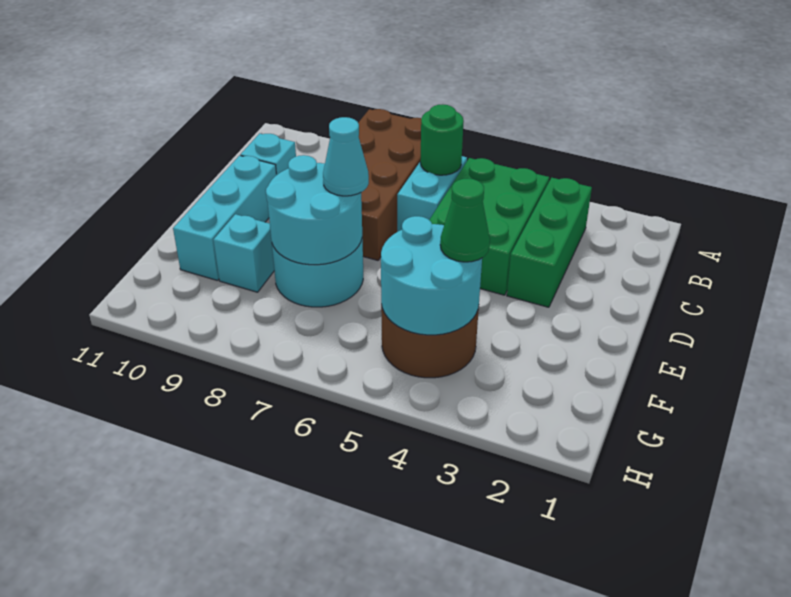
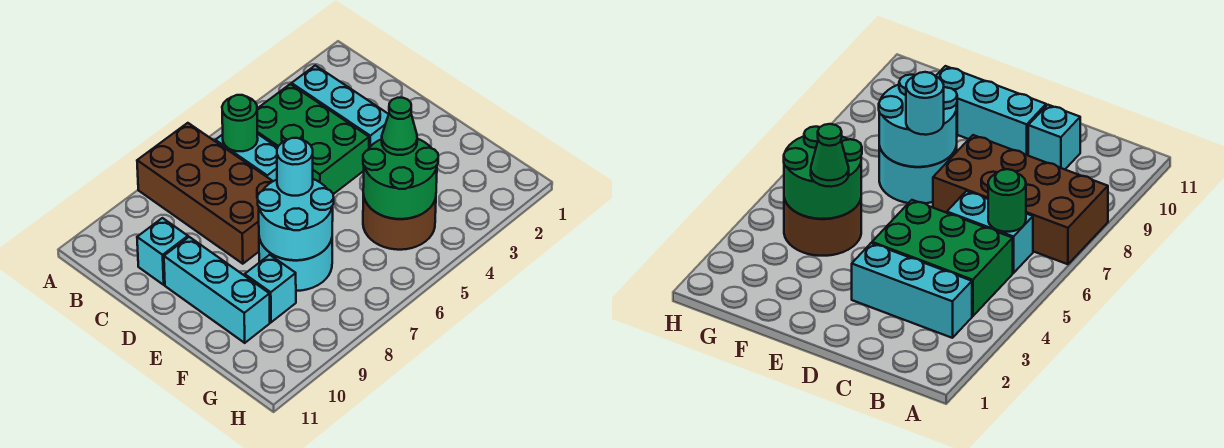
green brick B3:D3 level 1 -> cyan brick B3:D3 level 1
cyan cone E7 level 3 -> cyan round brick E7 level 3
cyan round brick F4:G5 level 2 -> green round brick F4:G5 level 2

